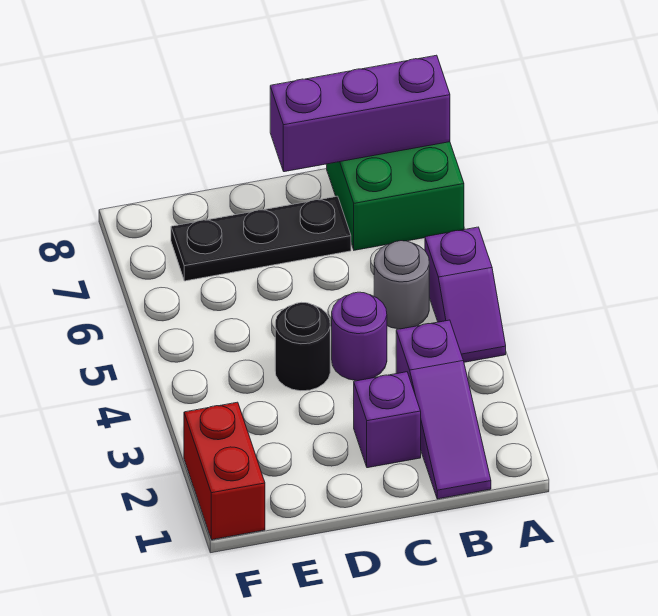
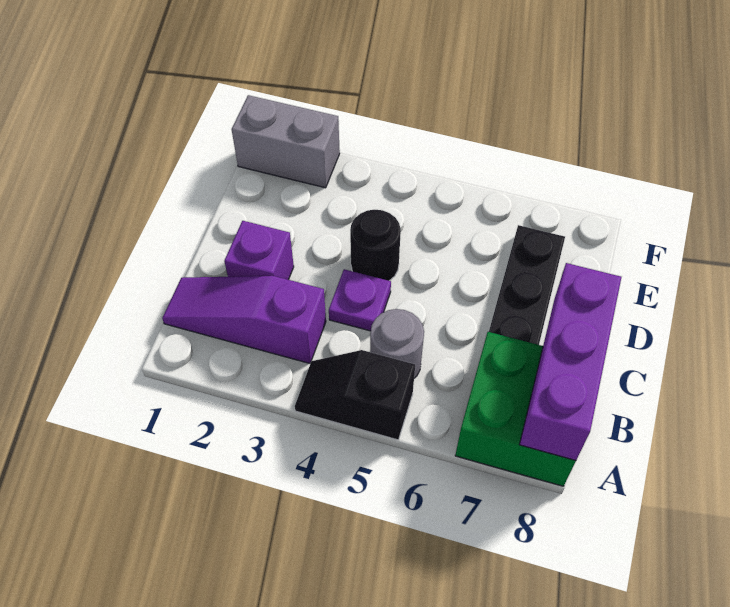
purple slope A4:A5 level 1 top 5 -> black slope A4:A5 level 1 top 5
purple round brick C4 level 1 -> purple plate C4 level 1
red brick F1:F2 level 1 -> grey brick F1:F2 level 1

